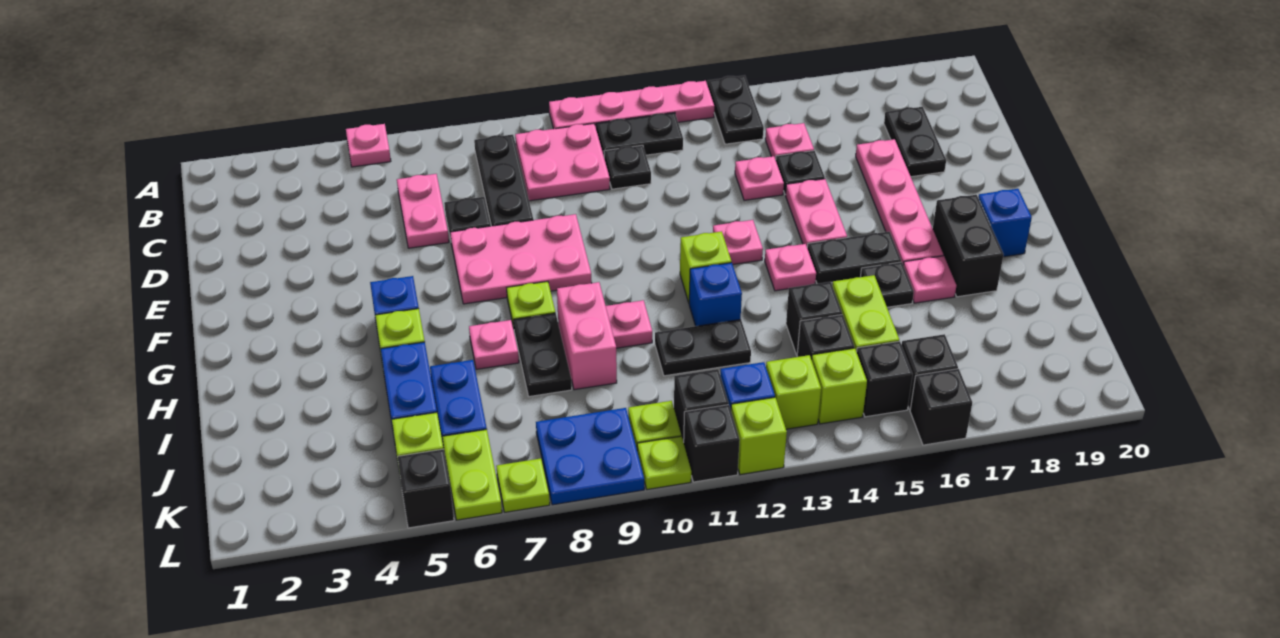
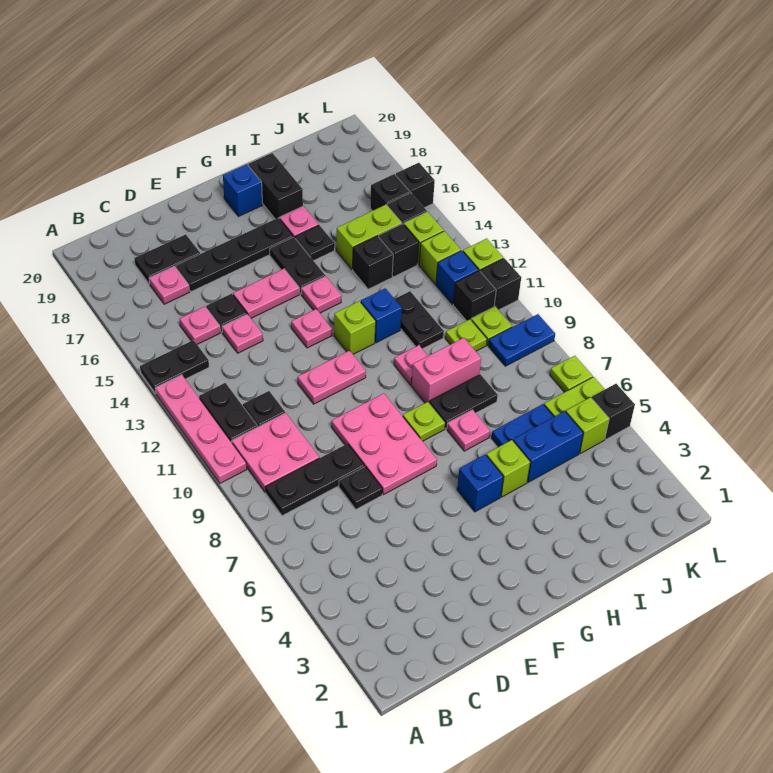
pink plate A5 level 1 -> pink plate C17 level 1
pink plate C6:D6 level 1 -> pink plate E11:F11 level 1
pink plate D17:G17 level 1 -> black plate D17:G17 level 1
black brick G18:H18 level 1 -> black brick H18:H19 level 1
blue plate K8:L9 level 1 -> blue plate K9:L9 level 1
lime plate L10 level 1 -> lime plate J10 level 1

